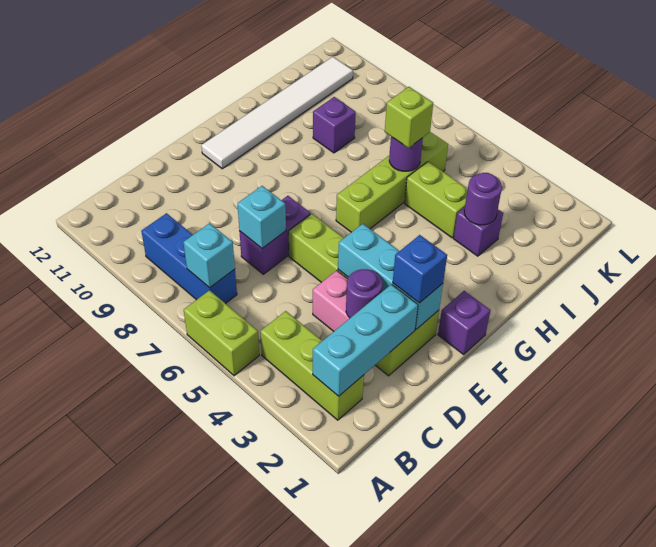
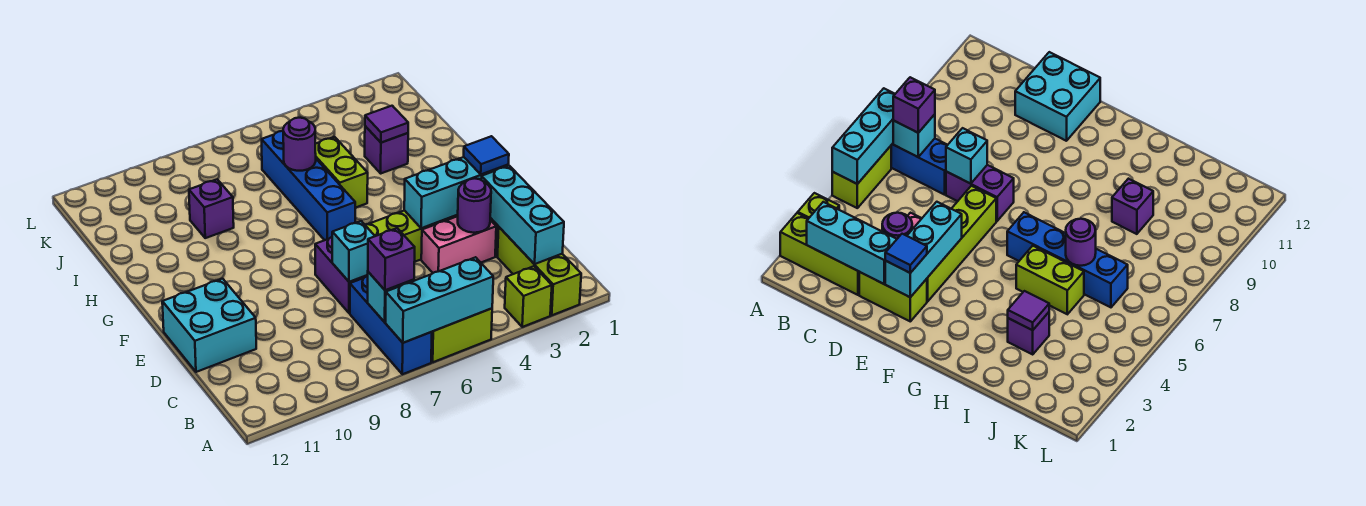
none -> cyan brick A5:A7 level 2
lime brick B2:B4 level 1 -> lime brick A2:C2 level 1
blue brick B7:B9 level 1 -> blue brick A7:C7 level 1
none -> cyan brick D11:E12 level 1
blue brick E2 level 3 -> blue tile E2 level 3
purple brick F1 level 1 -> purple brick B7 level 3
white tile F11:K11 level 1 -> none
lime brick G6:J6 level 1 -> blue brick G6:J6 level 1
purple round brick I3 level 2 -> purple tile I3 level 2
lime brick I4:I5 level 1 -> lime brick H5:I5 level 1
lime brick I6 level 3 -> lime brick A3 level 1

